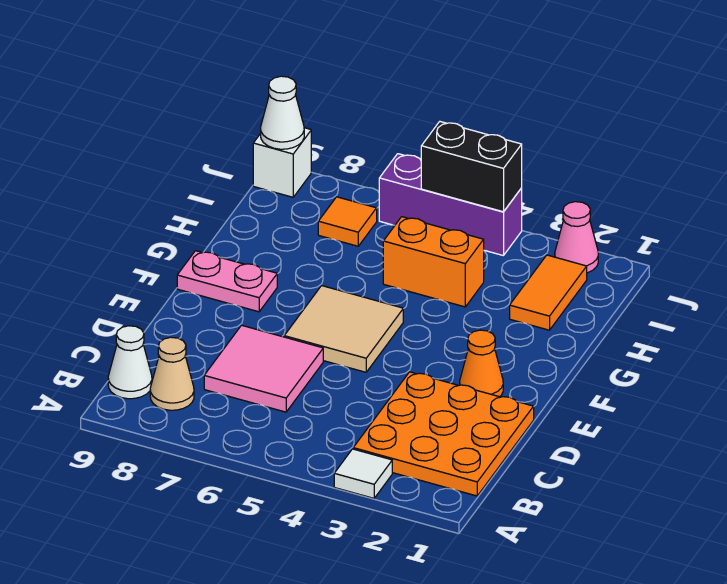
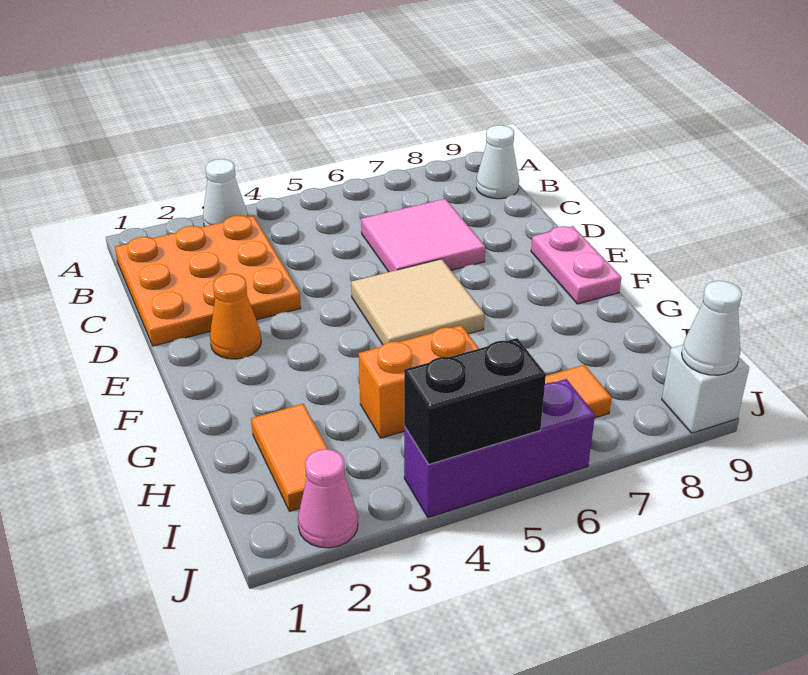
white tile A3 level 1 -> white cone A3 level 1
tan cone B8 level 1 -> none
pink plate F8:F9 level 1 -> pink plate E9:F9 level 1

